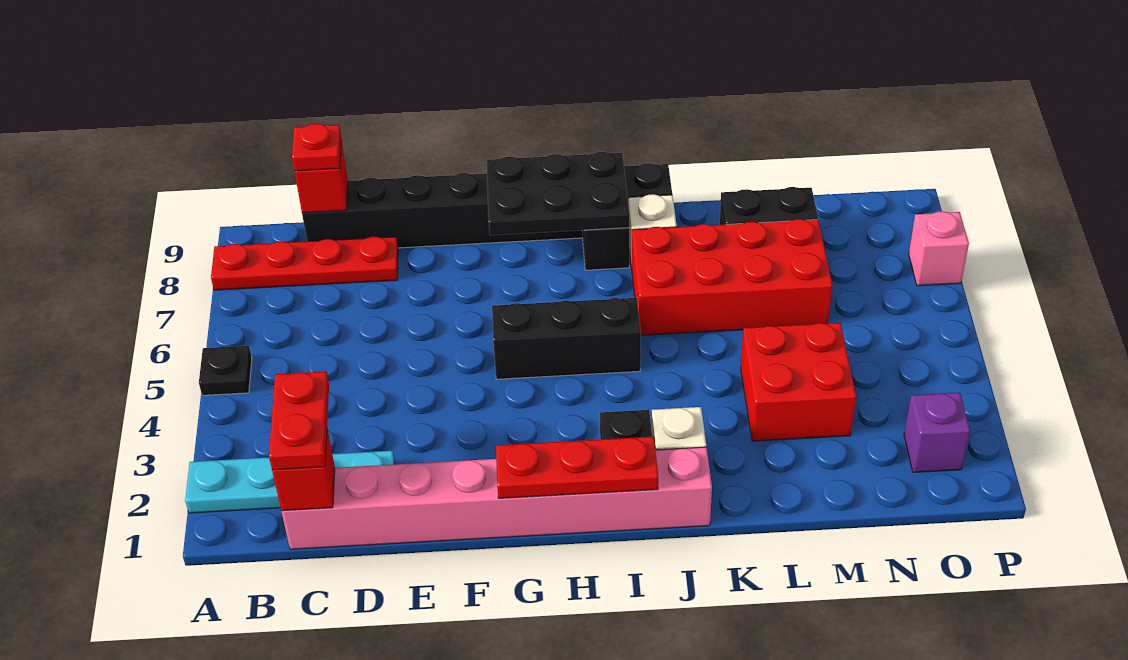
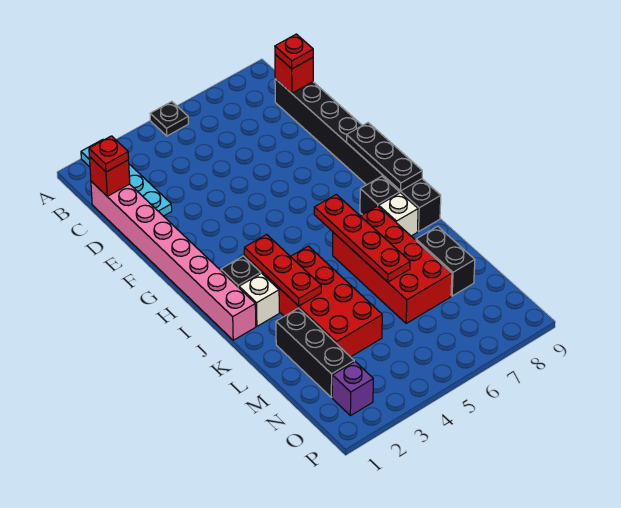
red plate A8:D8 level 1 -> red plate I6:L6 level 2
red plate C1:C2 level 3 -> red plate C1 level 3
red plate G1:I1 level 2 -> red plate I3:K3 level 2
black brick G5:I5 level 1 -> black brick L2:N2 level 1
black plate G8:I9 level 2 -> black plate G9:I9 level 2
red brick L3:M4 level 1 -> red brick J3:M4 level 1
pink brick P7 level 1 -> none

